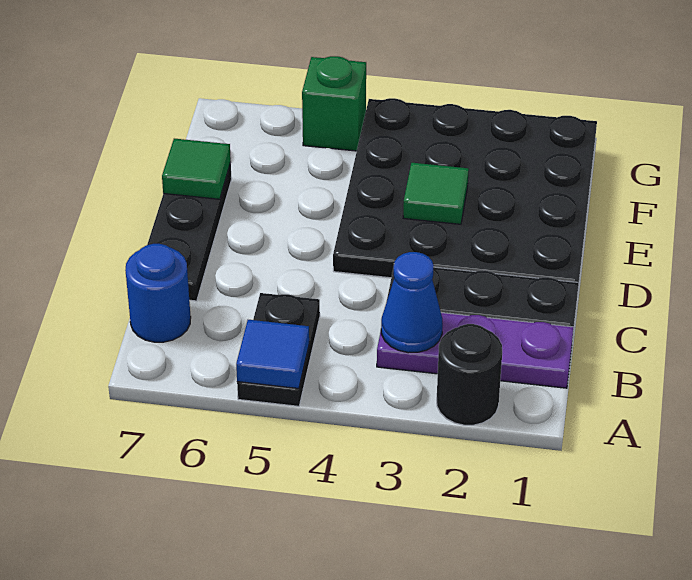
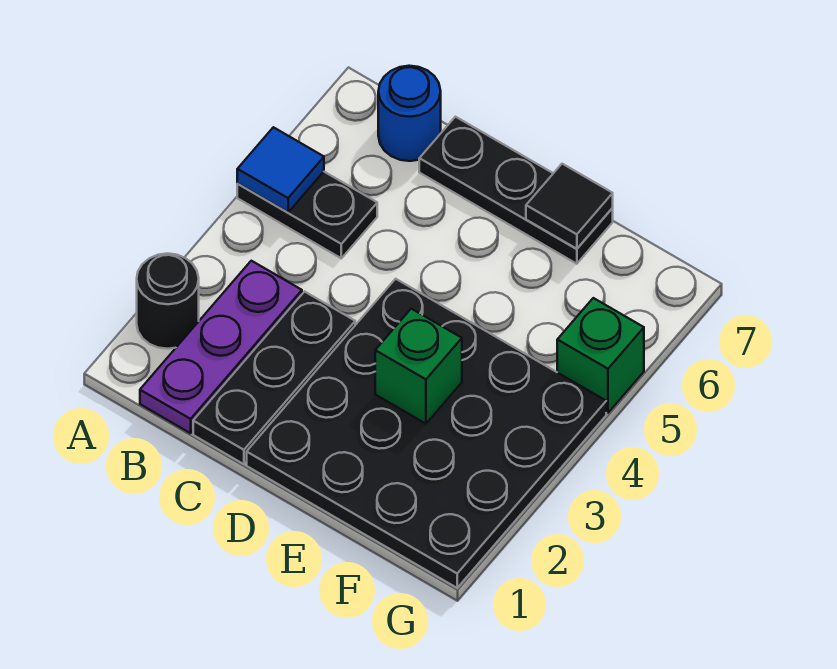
blue cone B3 level 2 -> none
green tile E3 level 2 -> green brick E3 level 2
green tile E7 level 2 -> black tile E7 level 2

